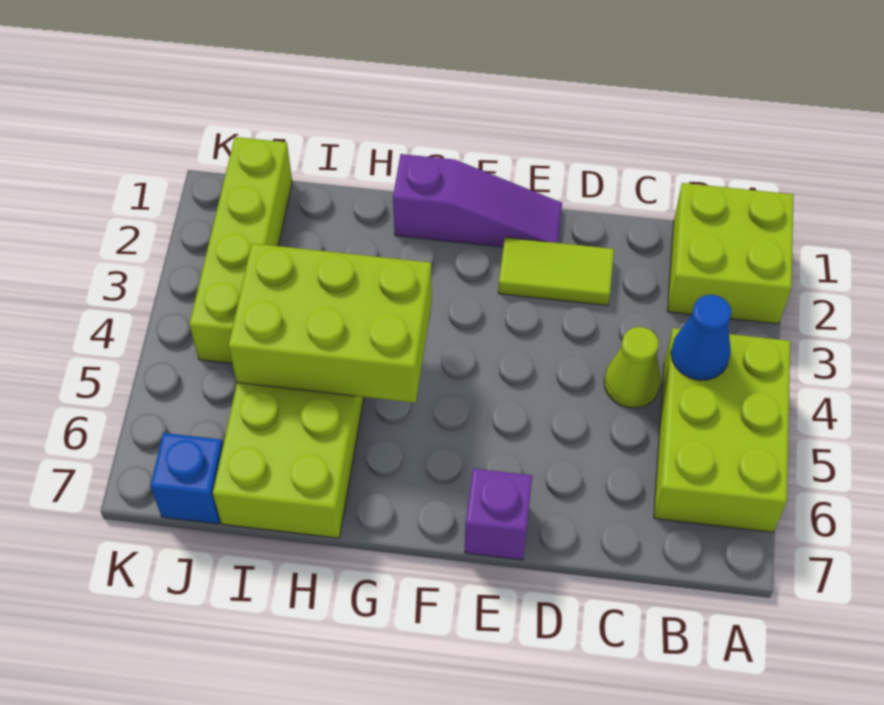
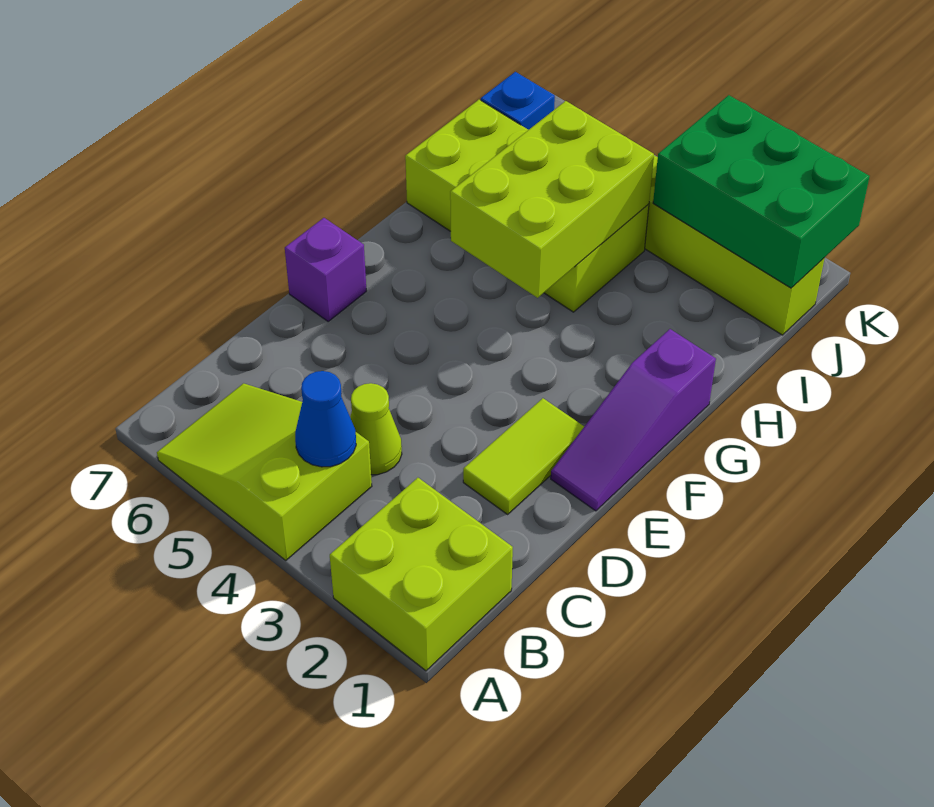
lime brick A4:B6 level 1 -> lime slope A4:B6 level 1 top 4
none -> green brick J1:K3 level 2

